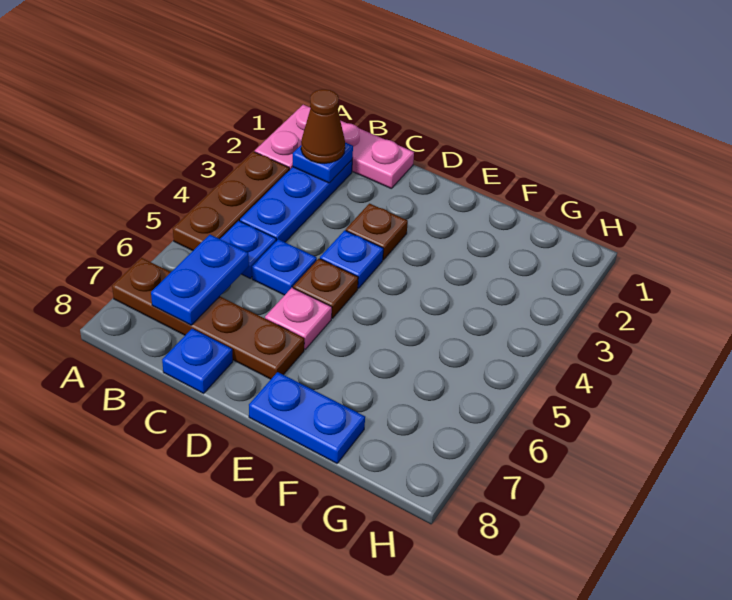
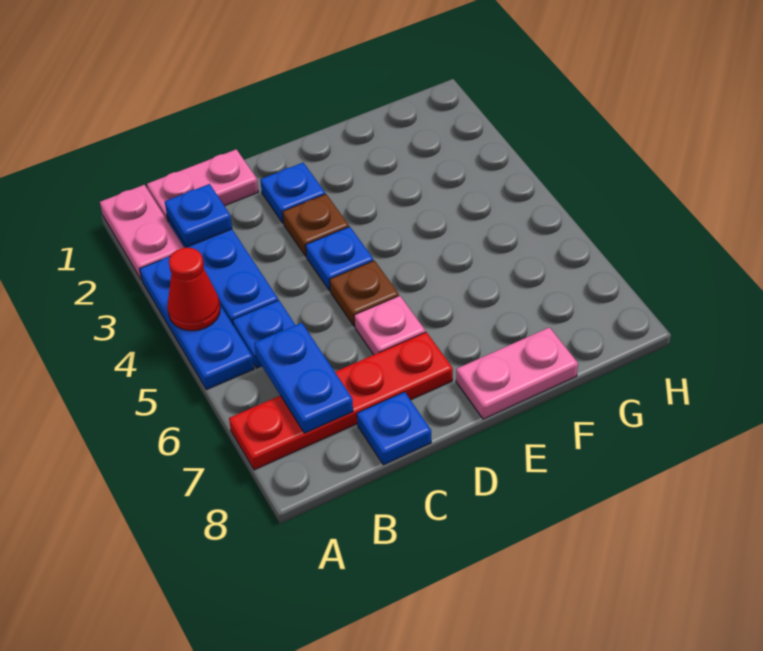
brown plate A3:A5 level 1 -> blue plate A3:A5 level 1
none -> red cone A4 level 2
brown plate A7:D7 level 1 -> red plate A7:D7 level 1
brown cone B2 level 3 -> none
blue plate C5 level 1 -> blue plate D2 level 1
blue plate E8:F8 level 1 -> pink plate E8:F8 level 1

